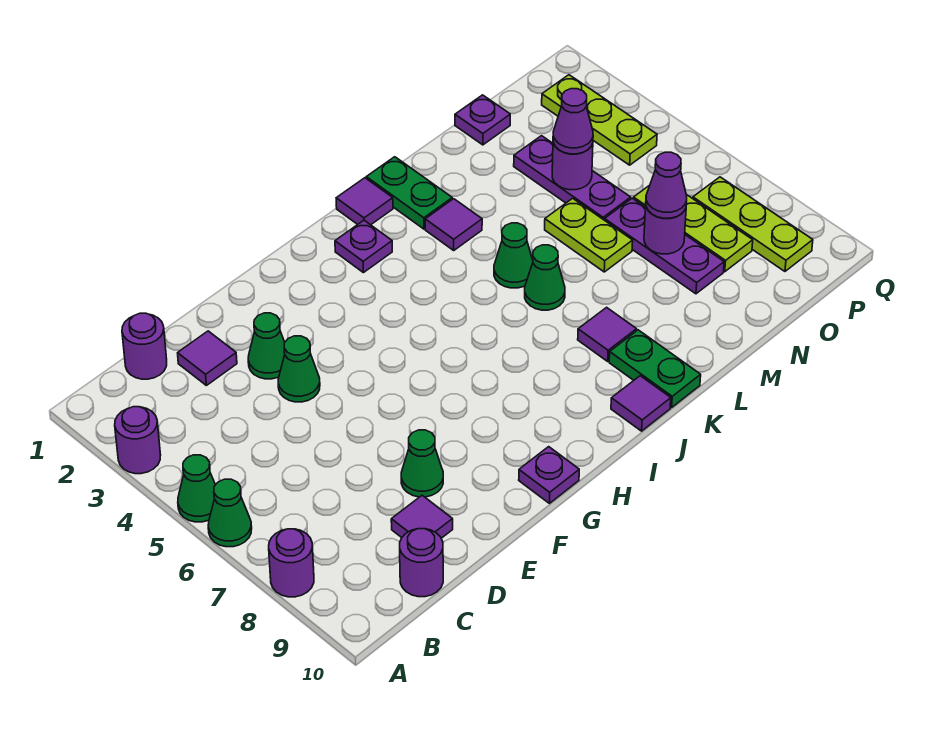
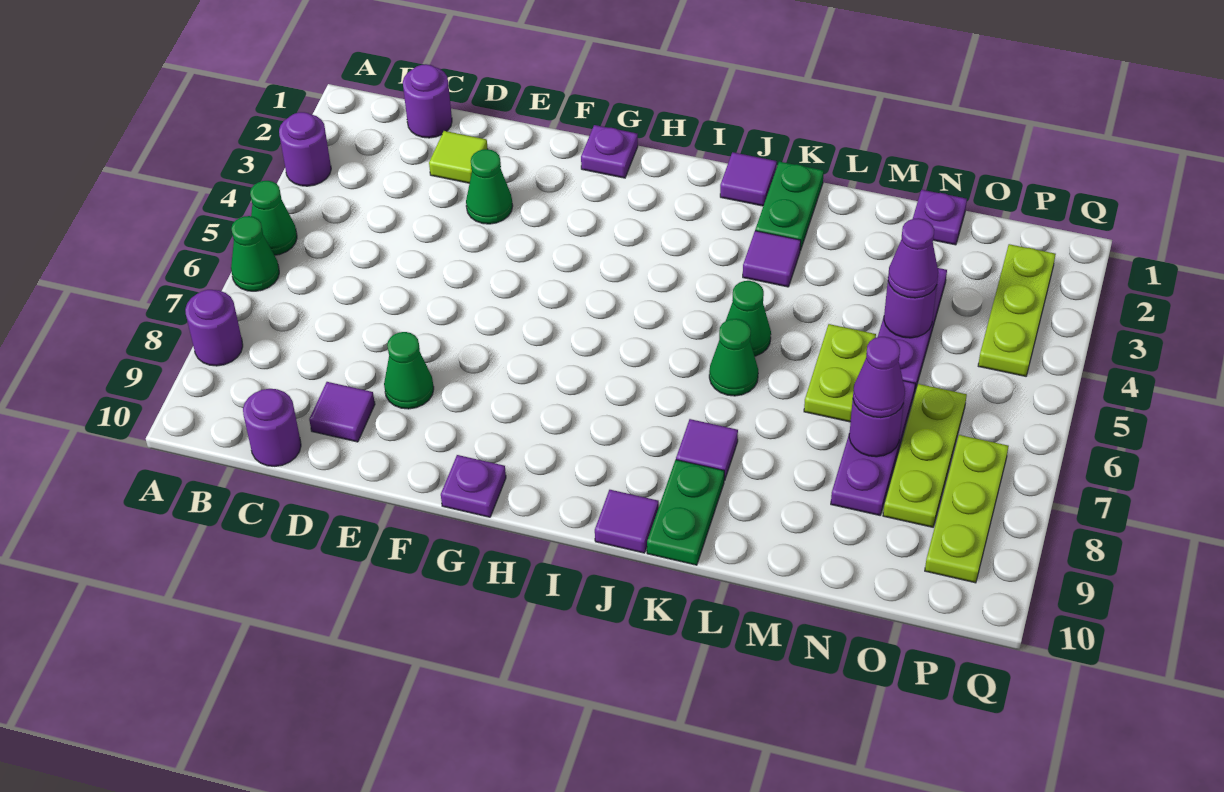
purple tile D2 level 1 -> lime tile D2 level 1
green cone E4 level 1 -> none
purple plate I2 level 1 -> purple plate G1 level 1

